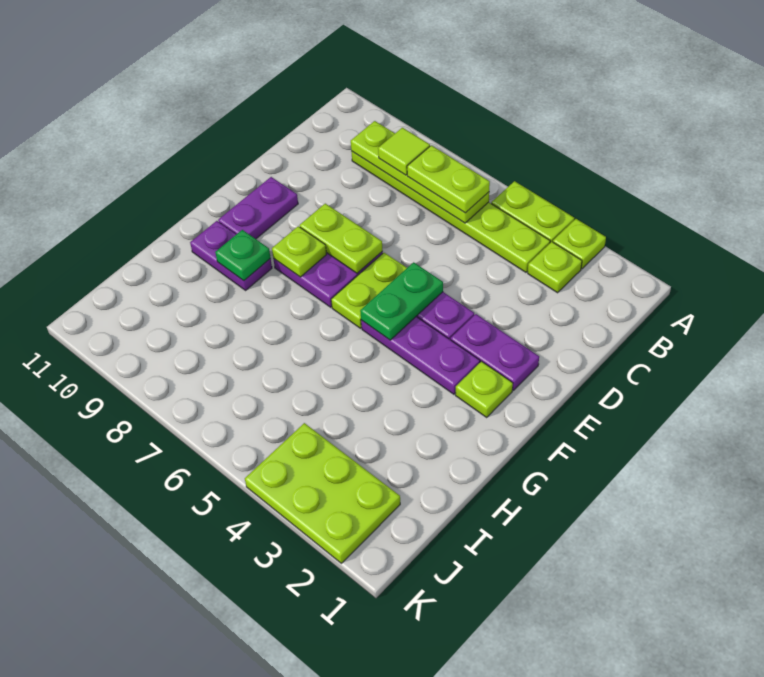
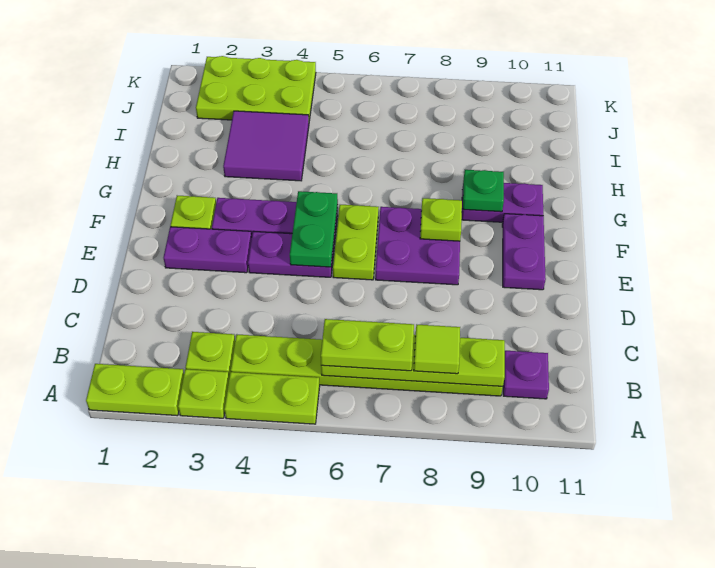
none -> purple plate B10 level 1
lime plate E7:E8 level 2 -> lime plate A1:A2 level 1
none -> purple tile H3:I4 level 1

